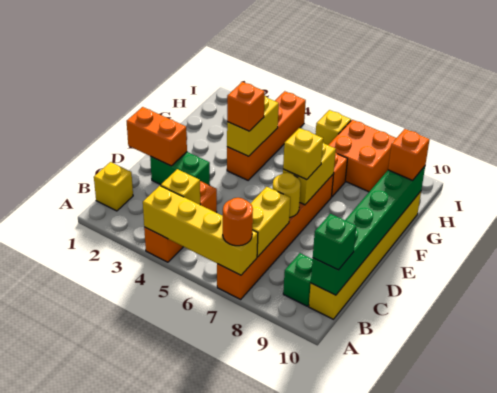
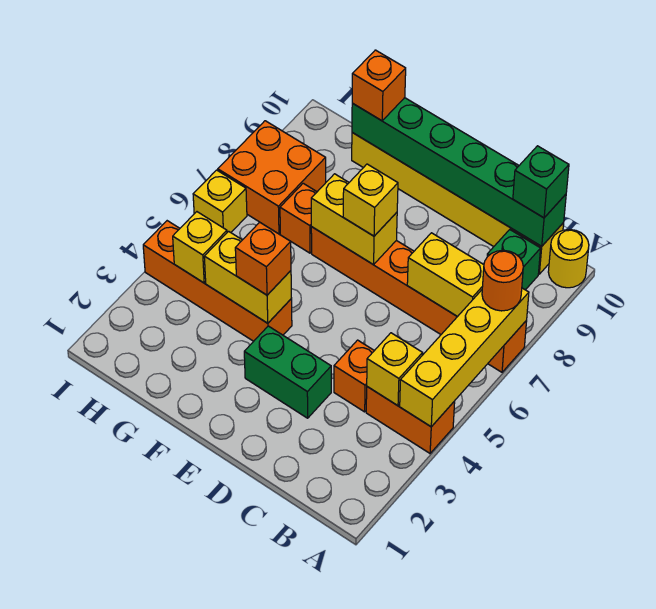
yellow brick B1 level 1 -> yellow brick H4 level 2
orange brick D1:D2 level 2 -> none
green brick D2:D3 level 1 -> green brick D3:E3 level 1
yellow round brick D7 level 2 -> yellow round brick A10 level 1

